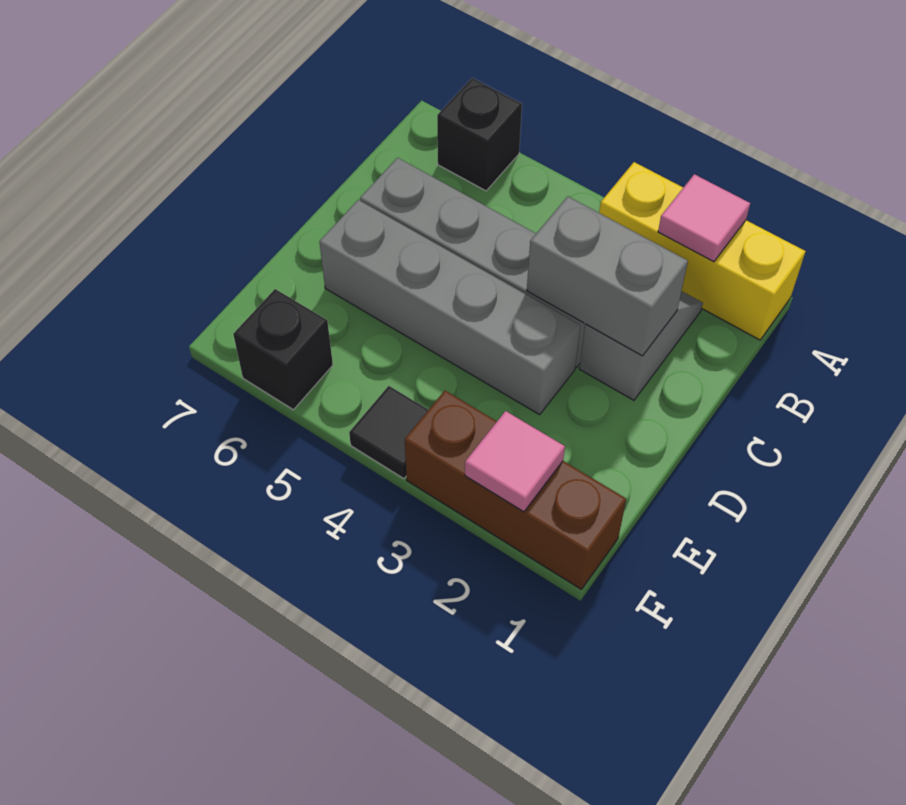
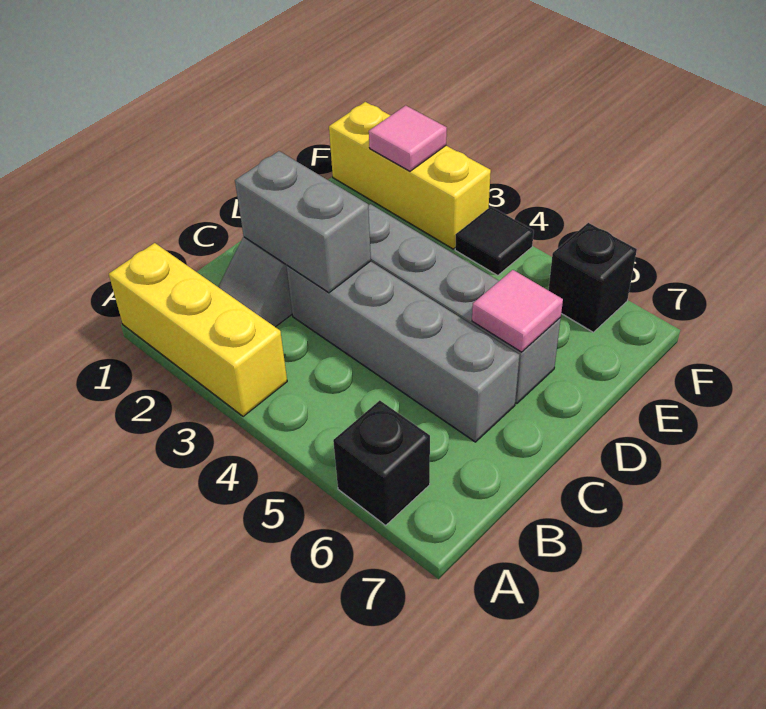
pink tile A2 level 2 -> pink tile D6 level 2
brown brick F1:F3 level 1 -> yellow brick F1:F3 level 1

